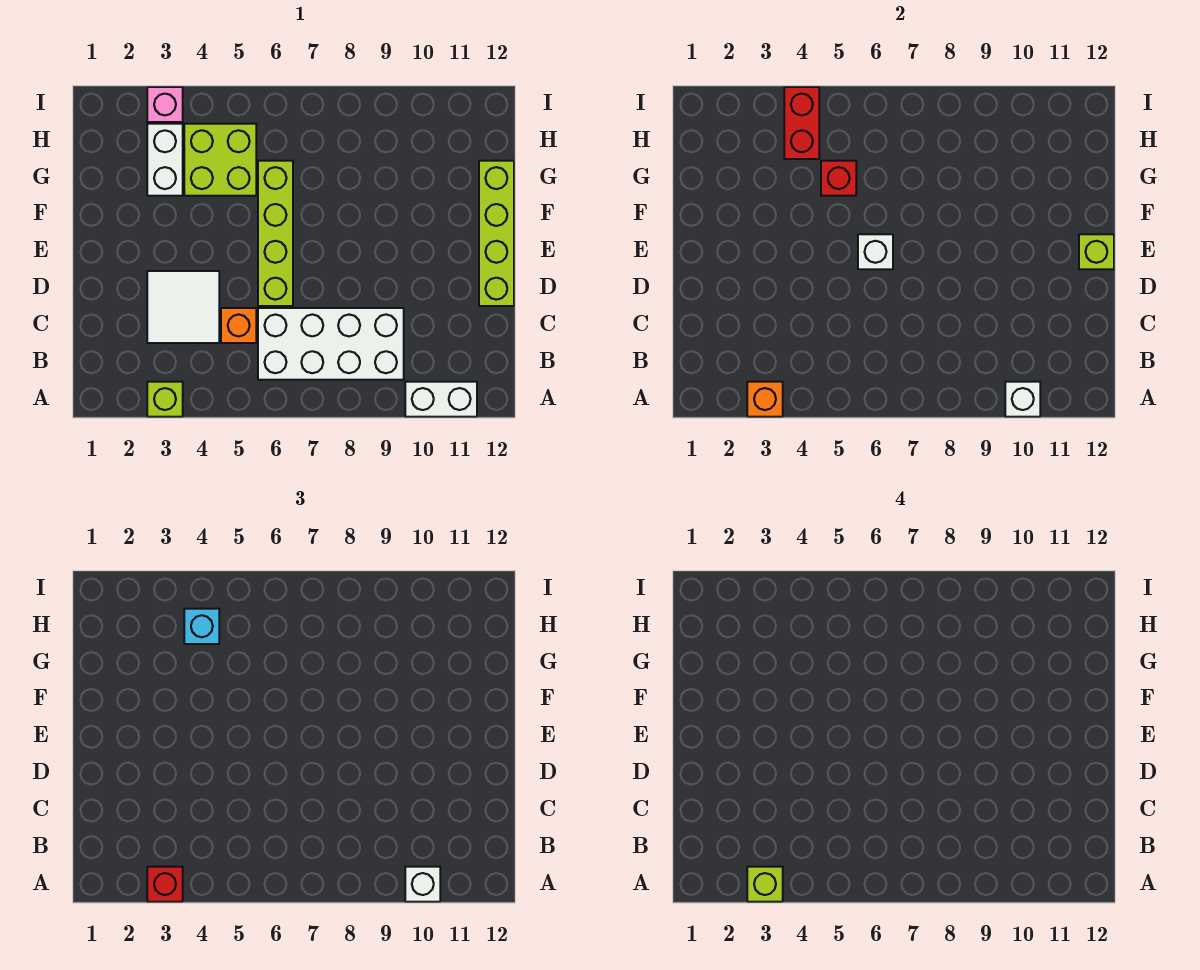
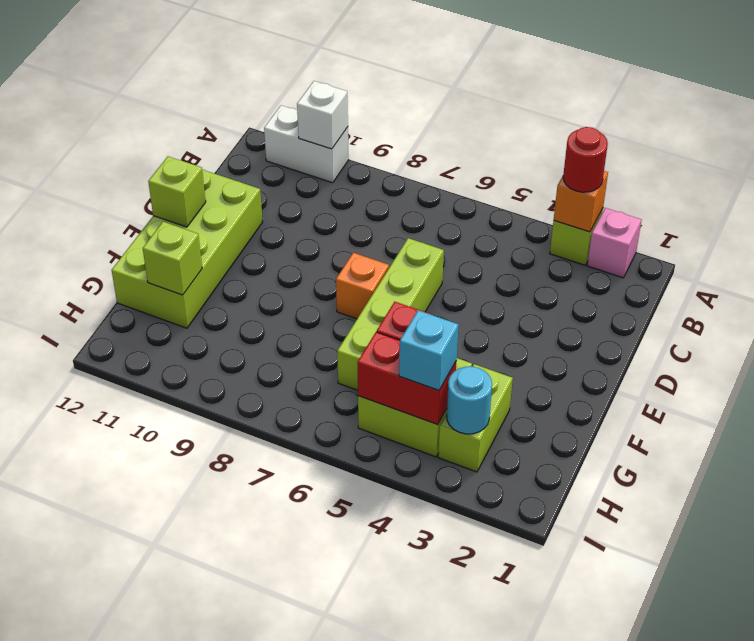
red brick A3 level 3 -> red round brick A3 level 3
lime brick A3 level 4 -> lime brick G11 level 2
white brick A10 level 3 -> none
white brick B6:C9 level 1 -> none
white tile C3:D4 level 1 -> none
orange brick C5 level 1 -> orange brick E7 level 1
lime brick D12:G12 level 1 -> lime brick D11:G12 level 1
white brick E6 level 2 -> none
white brick G3:H3 level 1 -> lime brick G3:H3 level 1
none -> cyan round brick H3 level 2
red brick H4:I4 level 2 -> red brick H4:H5 level 2
pink brick I3 level 1 -> pink brick A2 level 1

